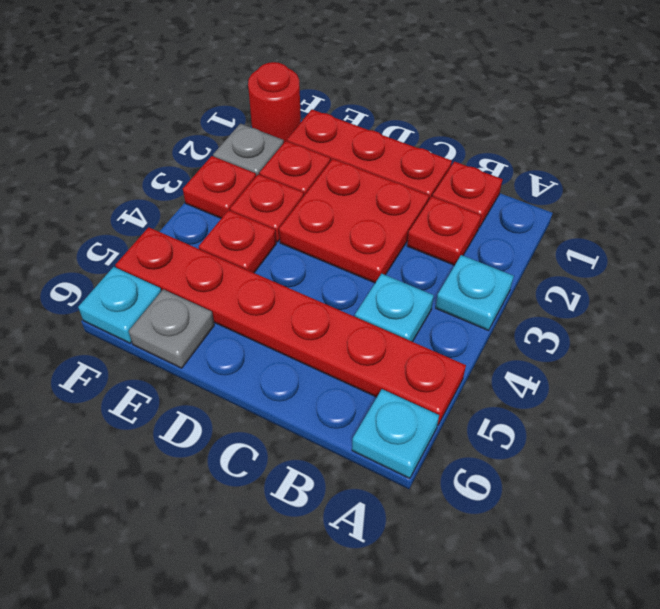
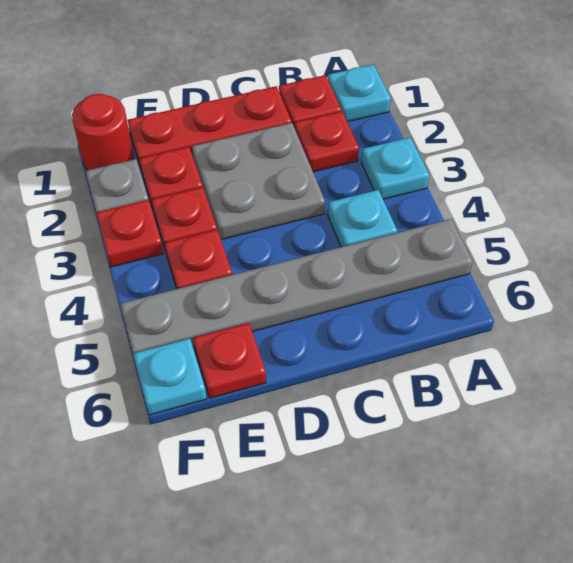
red plate A5:F5 level 1 -> grey plate A5:F5 level 1
cyan plate A6 level 1 -> cyan plate A1 level 1
red plate C2:D3 level 1 -> grey plate C2:D3 level 1
grey plate E6 level 1 -> red plate E6 level 1

